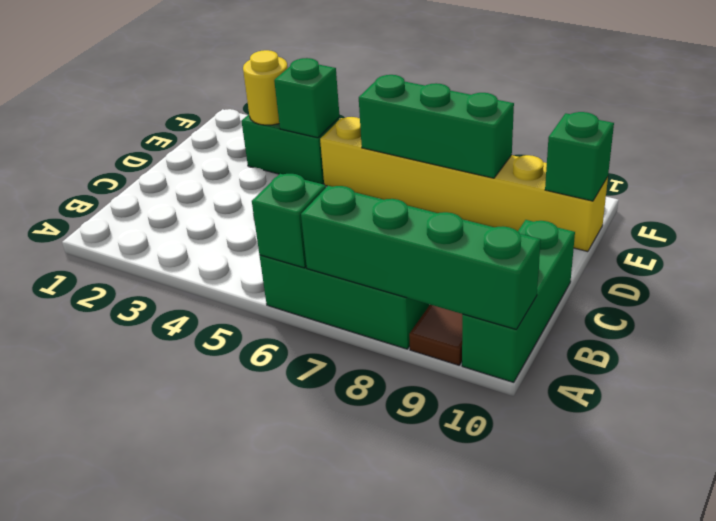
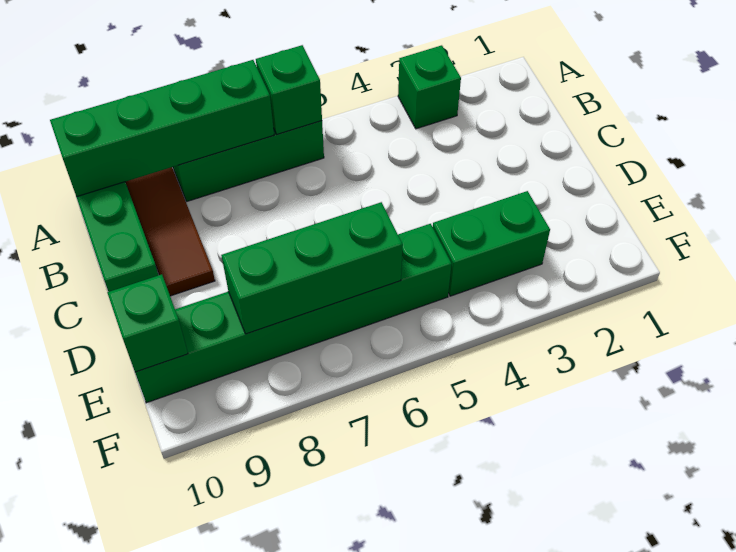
yellow round brick E3 level 2 -> none
green brick E4 level 2 -> green brick A3 level 1
yellow brick E5:E10 level 1 -> green brick E5:E10 level 1

